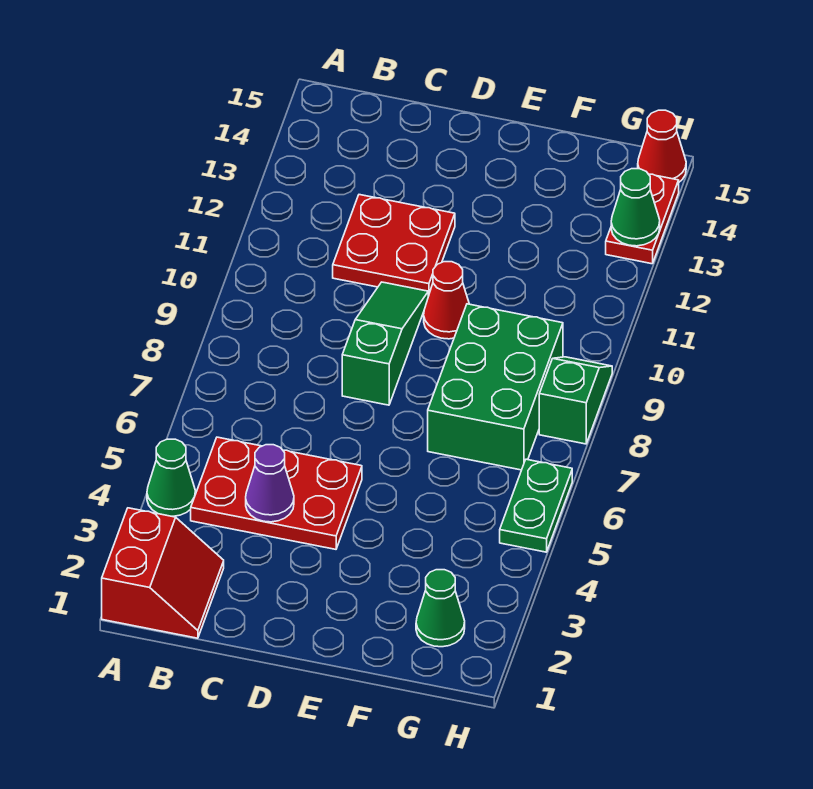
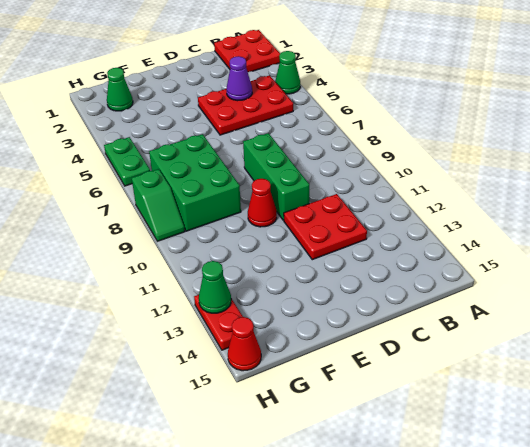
red slope A1:B2 level 1 top A -> red plate A1:B2 level 1
green slope D8:D10 level 1 top 8 -> green brick D8:D10 level 1

